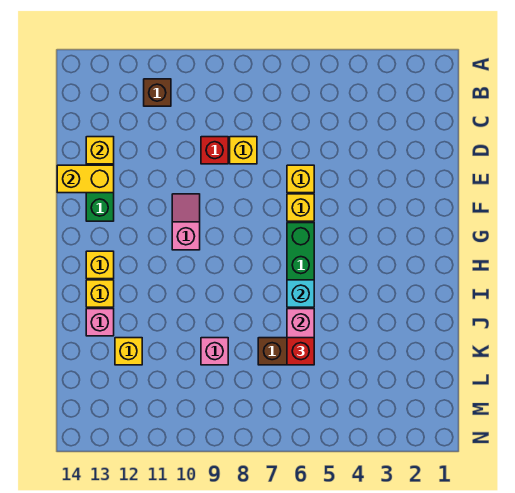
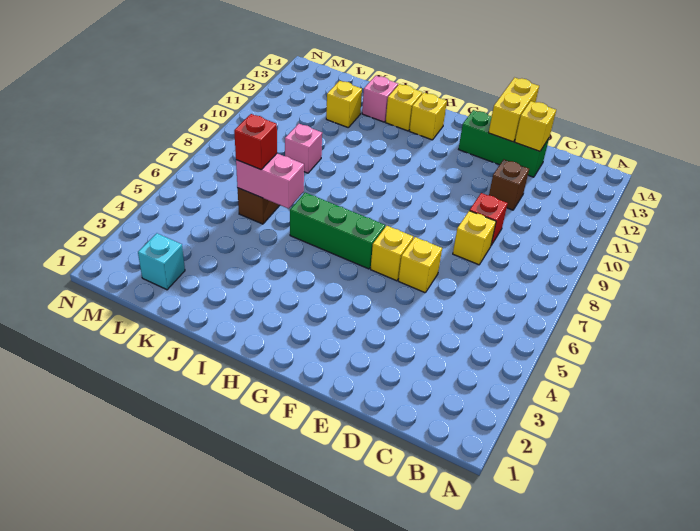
brown brick B11 level 1 -> brown brick D11 level 1
pink slope F10:G10 level 1 top G -> none
cyan brick I6 level 2 -> cyan brick L2 level 1

